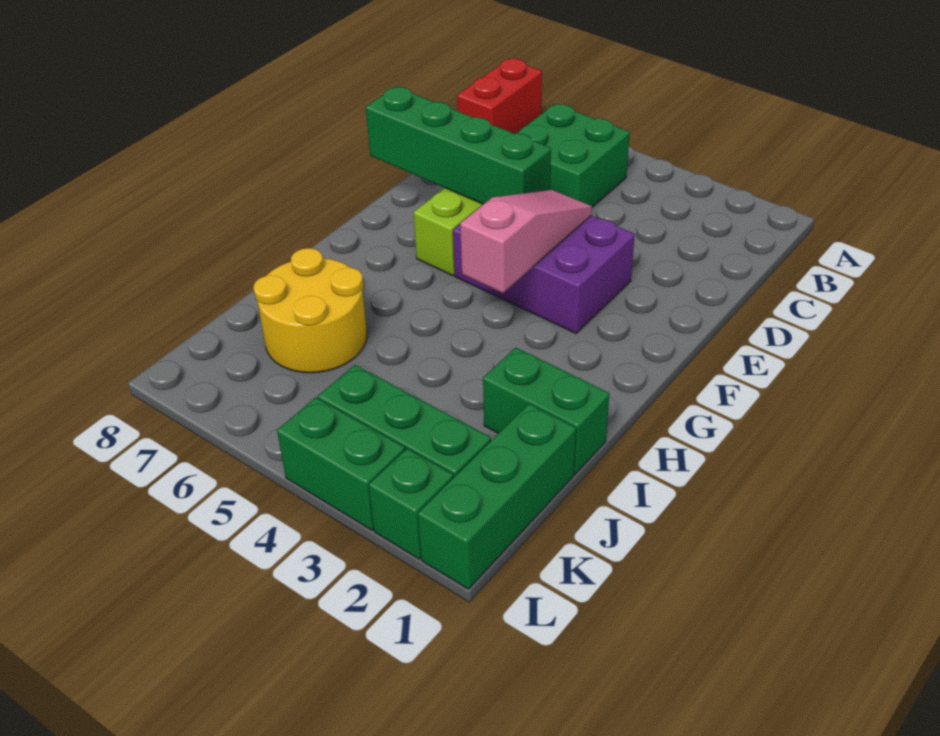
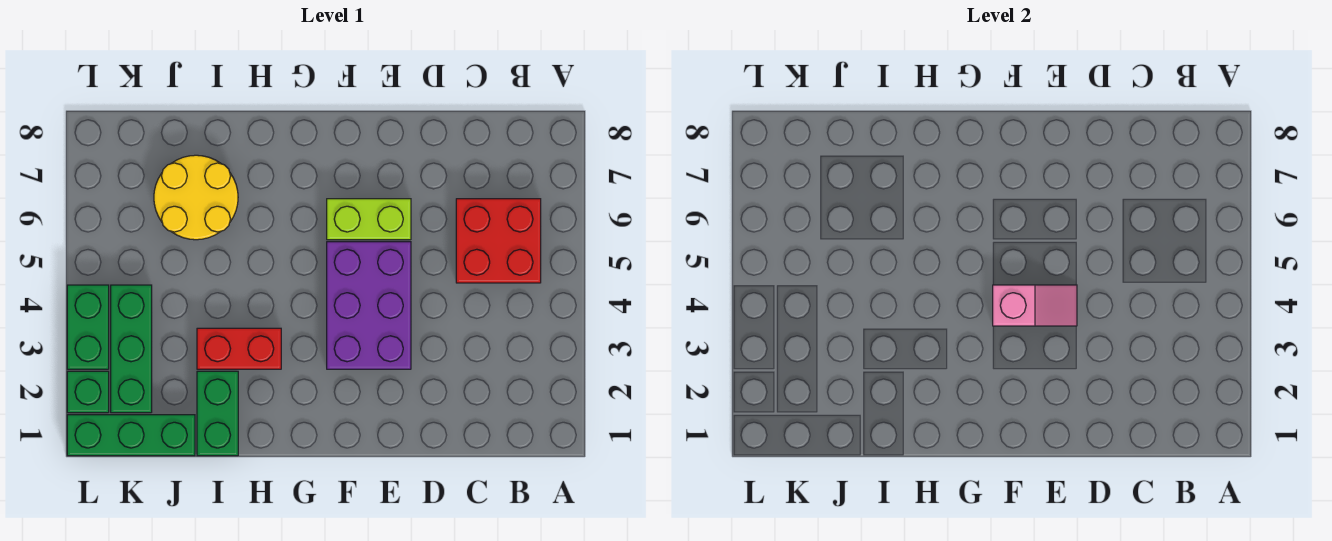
red brick A8:B8 level 1 -> red brick H3:I3 level 1
green brick B5:C6 level 1 -> red brick B5:C6 level 1
pink slope E4:G4 level 2 top G -> pink slope E4:F4 level 2 top F
green brick E5:E8 level 2 -> none

